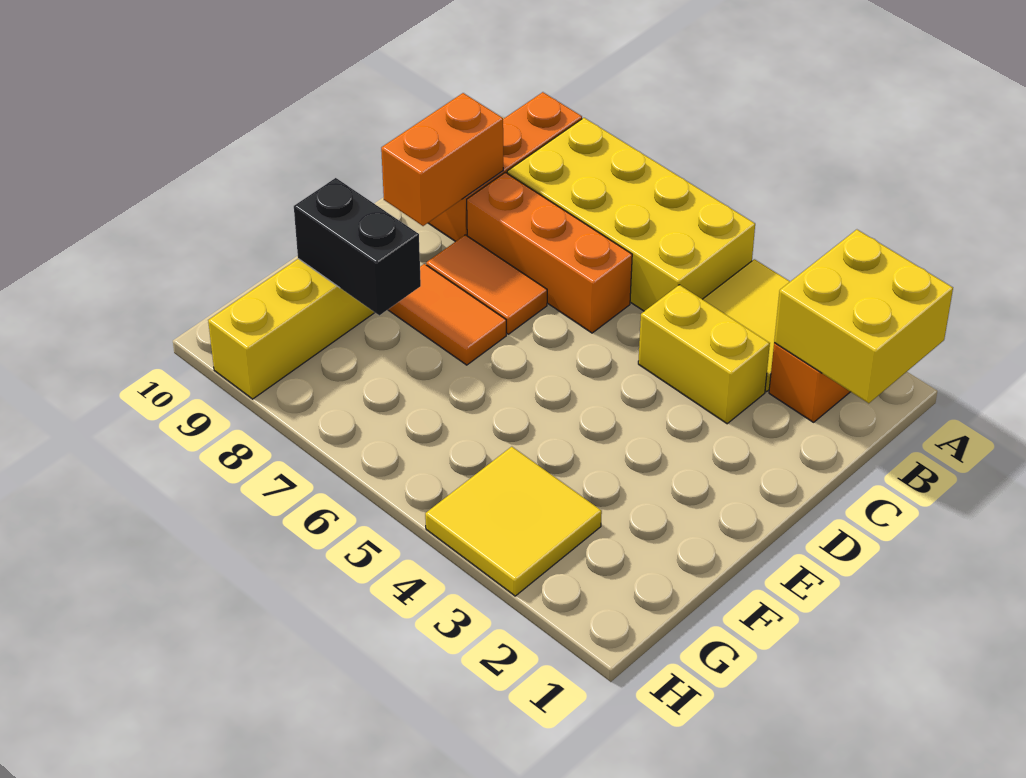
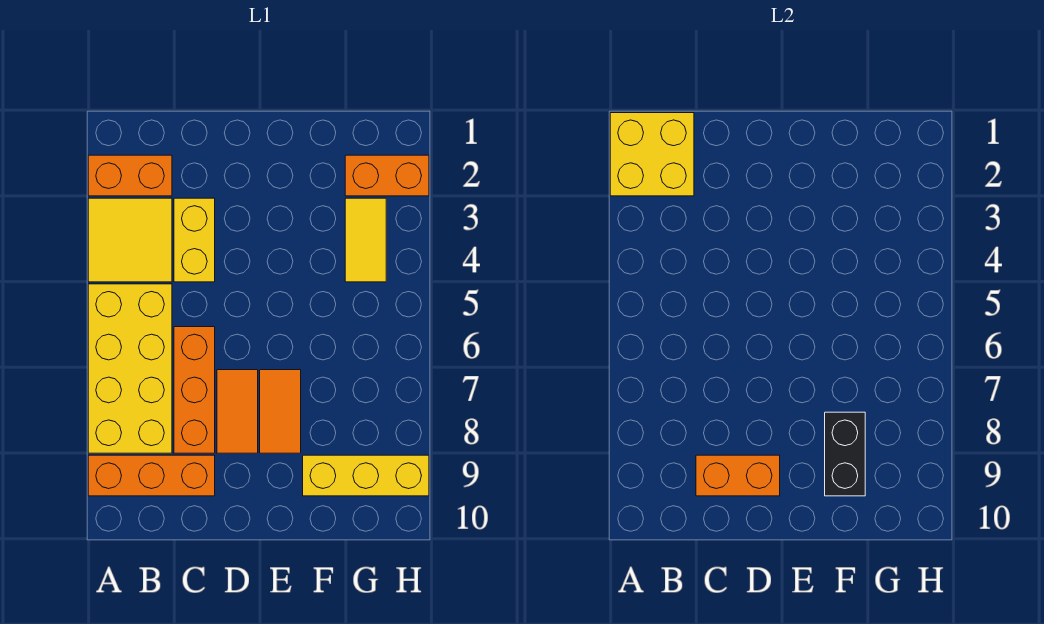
none -> orange brick G2:H2 level 1
yellow tile G3:H4 level 1 -> yellow tile G3:G4 level 1

